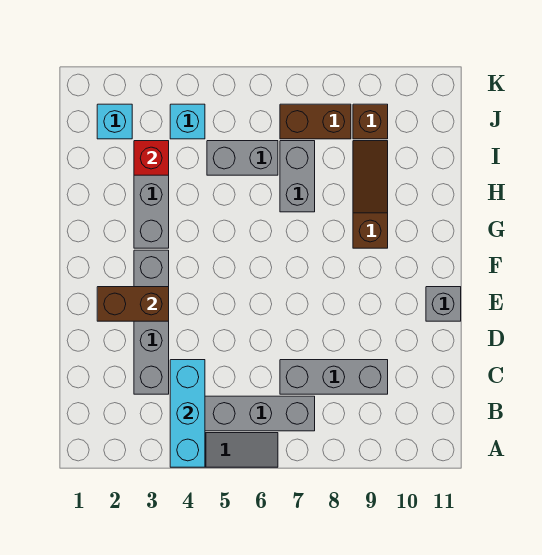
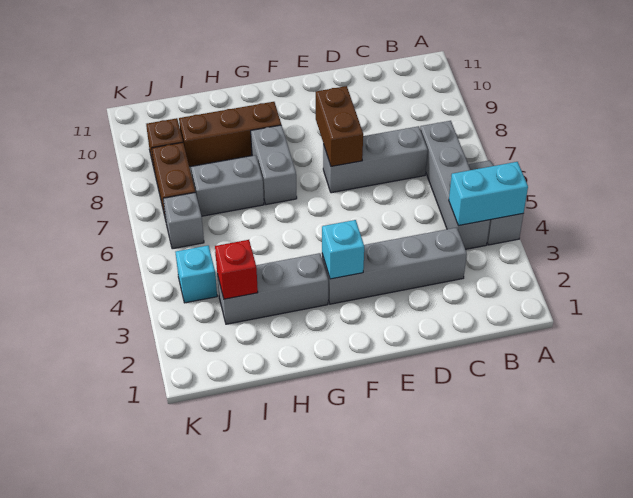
cyan brick A4:C4 level 2 -> cyan brick A4:B4 level 2
grey brick C7:C9 level 1 -> grey brick C7:E7 level 1
brown brick E2:E3 level 2 -> brown brick E7:E8 level 2
grey brick E11 level 1 -> grey brick J6 level 1
brown slope G9:I9 level 1 top G -> brown brick G9:I9 level 1
grey brick I5:I6 level 1 -> grey brick G7:G8 level 1
cyan brick J2 level 1 -> cyan brick F3 level 2

